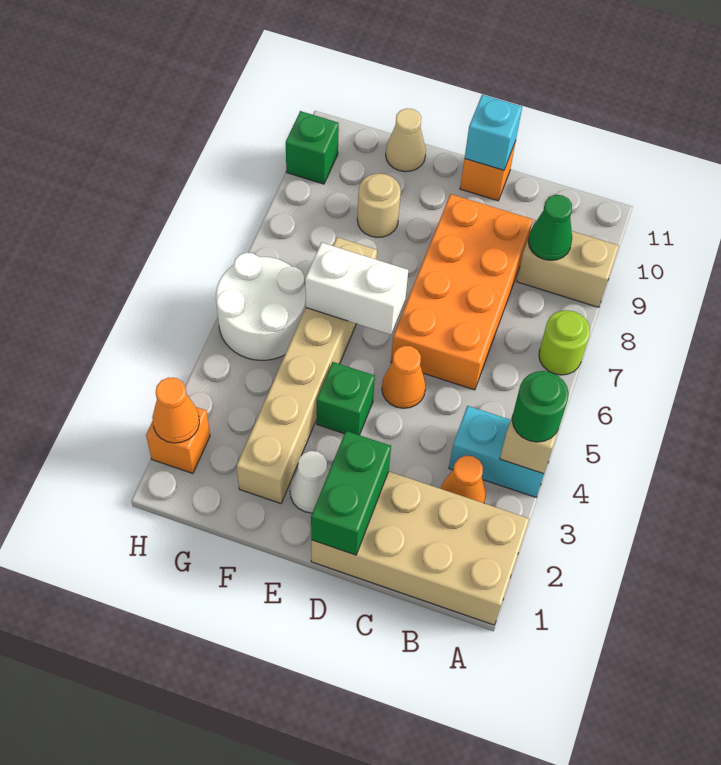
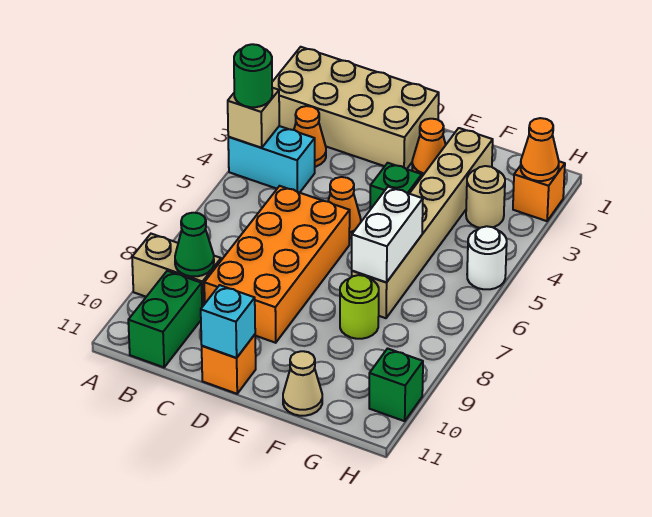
lime round brick A7 level 1 -> lime round brick F8 level 1
green brick D1:D2 level 2 -> green brick B10:B11 level 1
white cone E2 level 1 -> orange cone E2 level 1
white brick E6:F6 level 2 -> white brick F6:F7 level 2
tan round brick F9 level 1 -> tan round brick G3 level 1
white round brick G5:H6 level 1 -> white round brick H5 level 1

